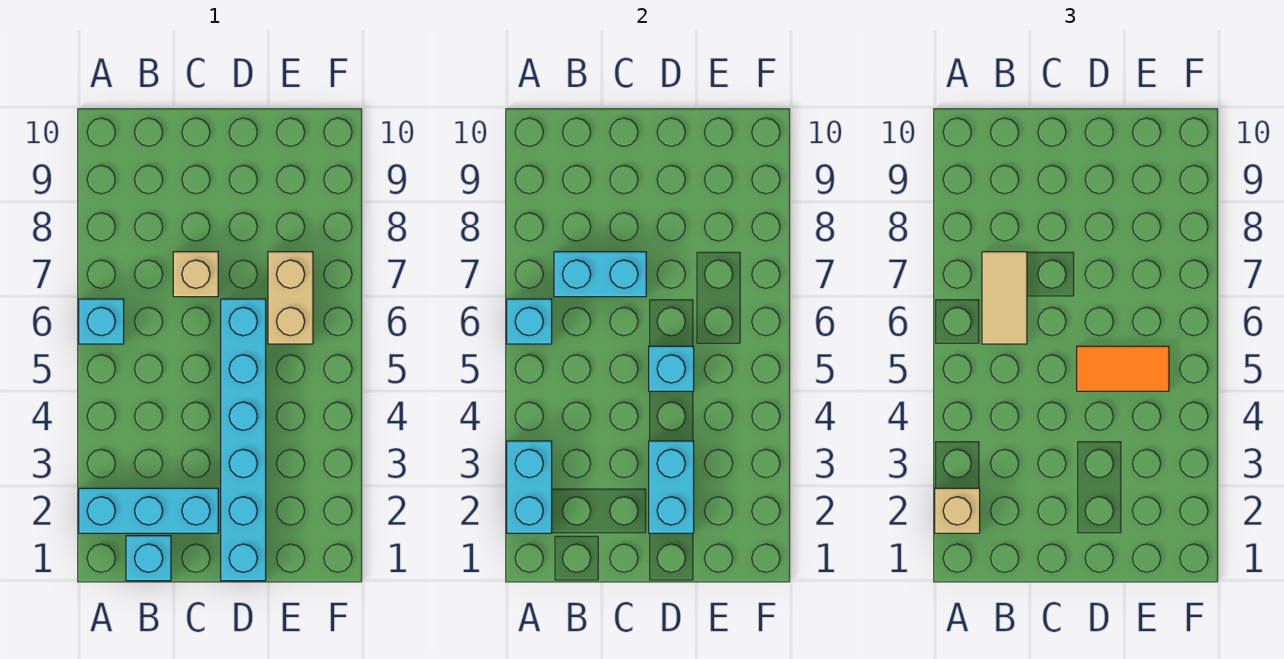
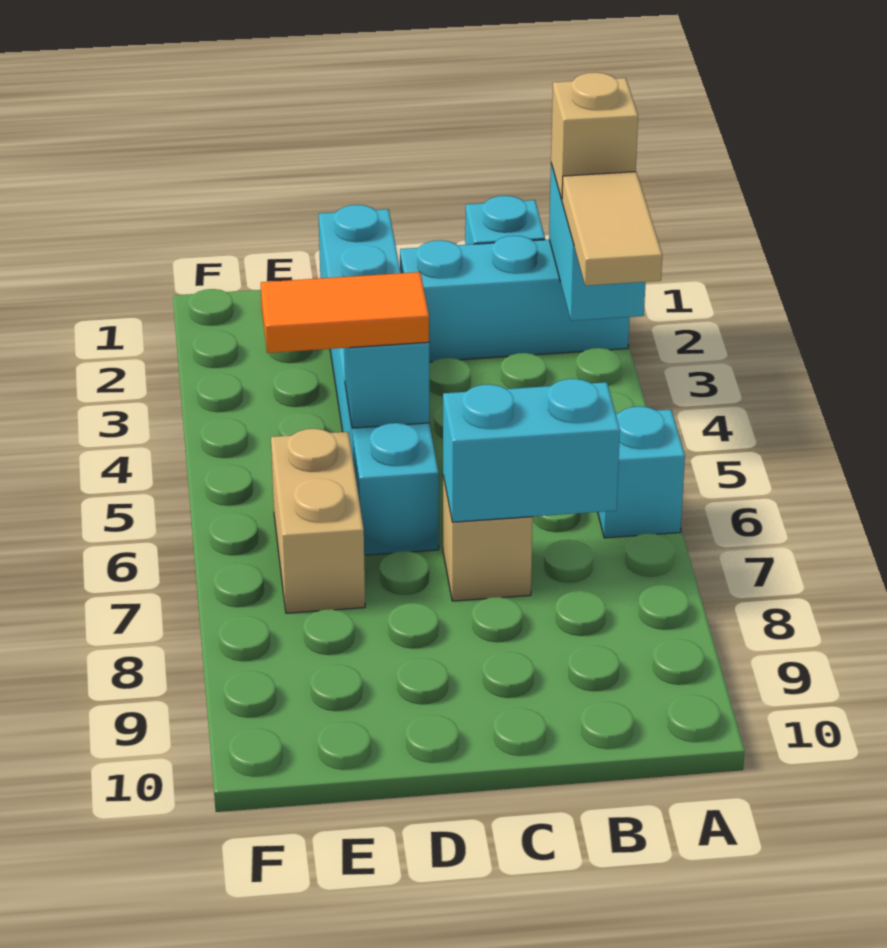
cyan brick A6 level 2 -> none
tan tile B6:B7 level 3 -> tan tile A3:A4 level 3
cyan brick D2:D3 level 2 -> none

